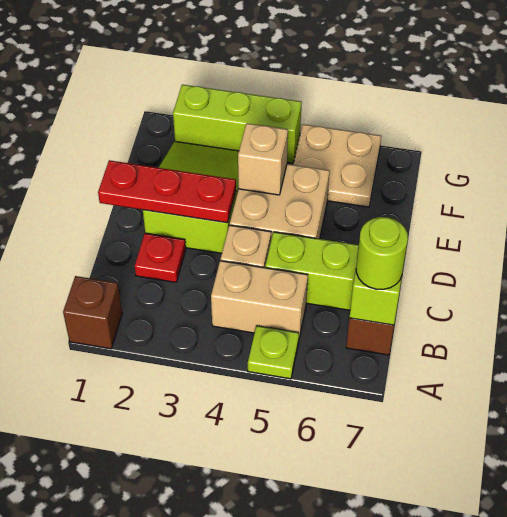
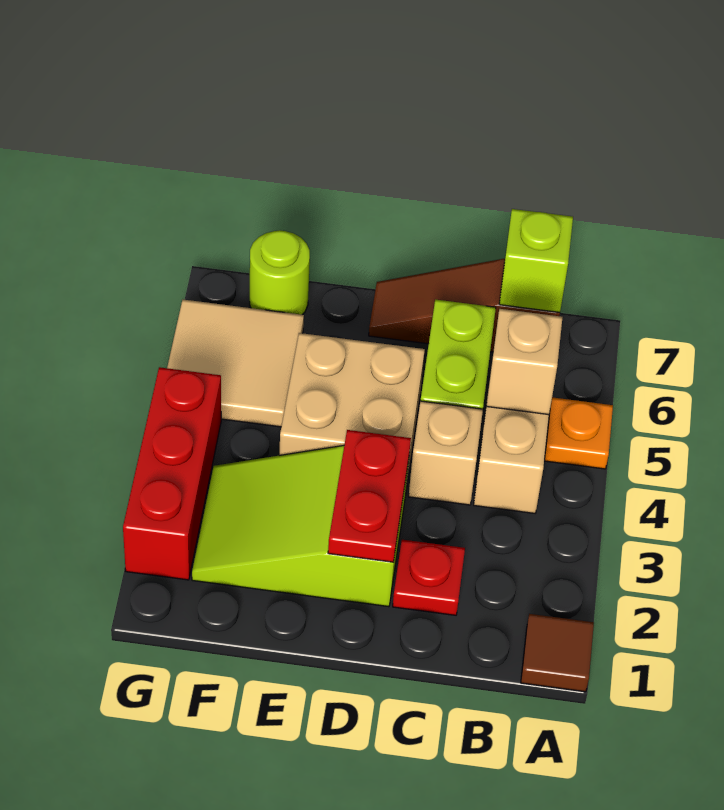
brown brick A1 level 1 -> brown tile A1 level 1
lime plate A5 level 1 -> orange plate A5 level 1
lime round brick B7 level 3 -> lime round brick F7 level 1
red plate D1:D3 level 2 -> red plate D2:D3 level 2
tan brick E4 level 2 -> tan brick B5 level 2
tan plate F5:G6 level 1 -> tan tile F5:G6 level 1
lime brick G2:G4 level 1 -> red brick G2:G4 level 1

